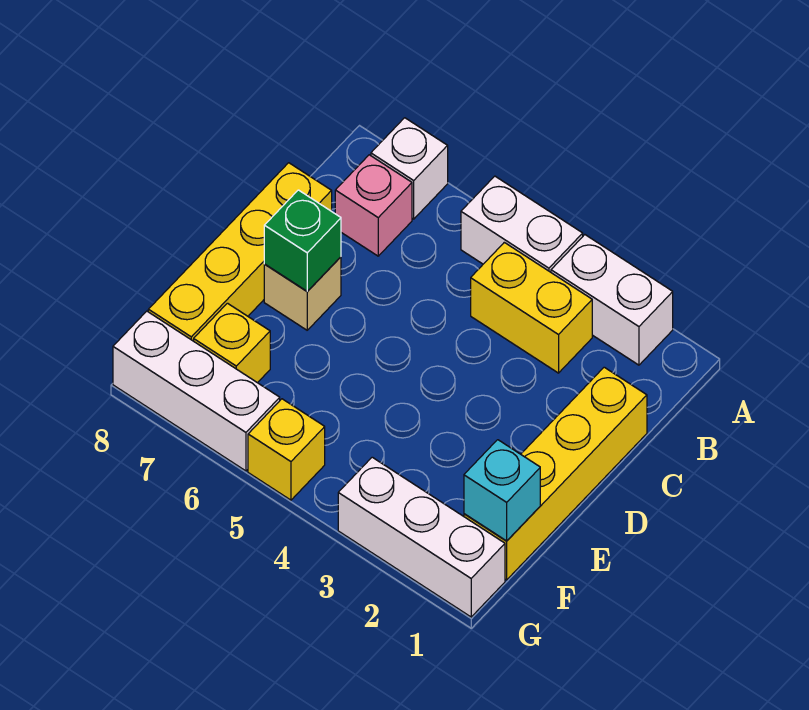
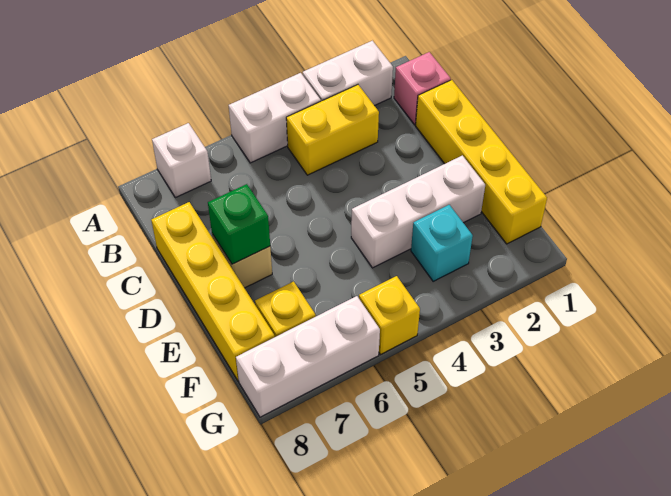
pink brick B7 level 1 -> pink brick B1 level 1
cyan brick F1 level 2 -> cyan brick F3 level 1
white brick G1:G3 level 1 -> white brick E2:E4 level 1

